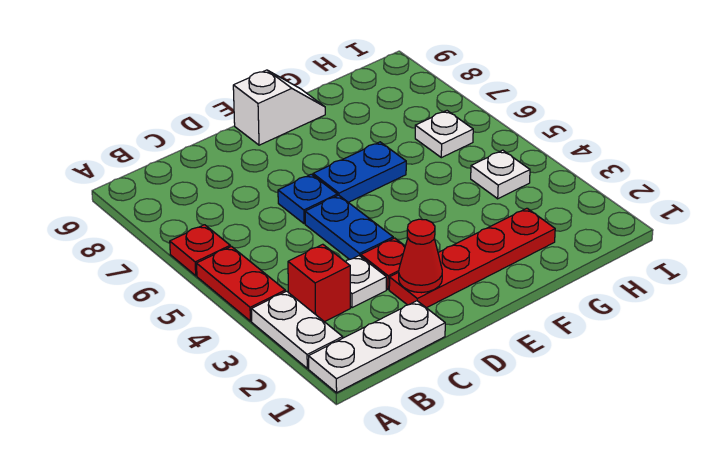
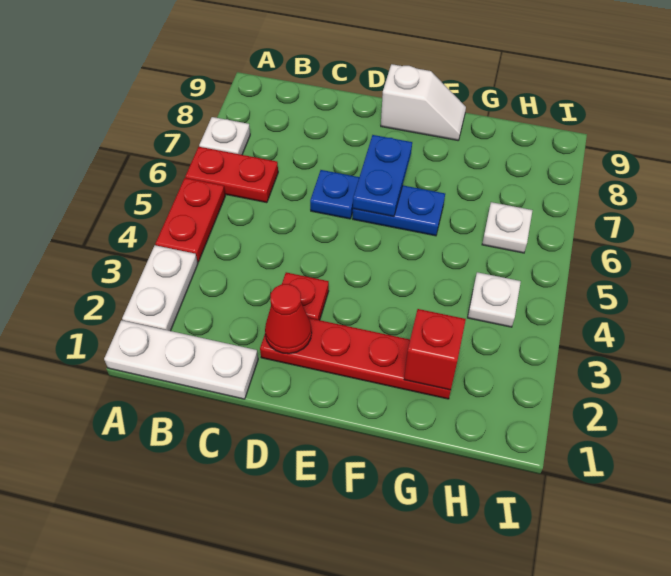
red plate A6 level 1 -> red plate A6:B6 level 1
red brick B3 level 1 -> red brick G2 level 2
white plate C3 level 1 -> white plate A7 level 1
blue plate D4:D5 level 1 -> blue plate E6:E7 level 2

